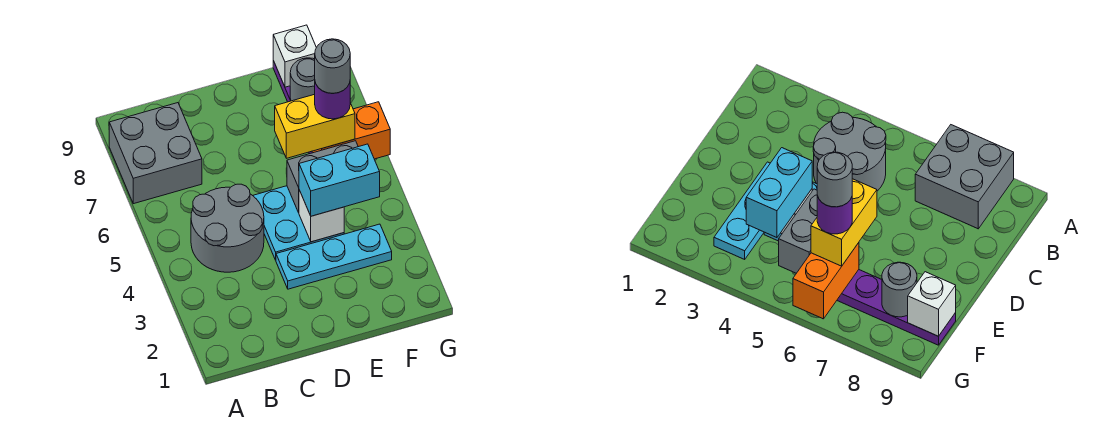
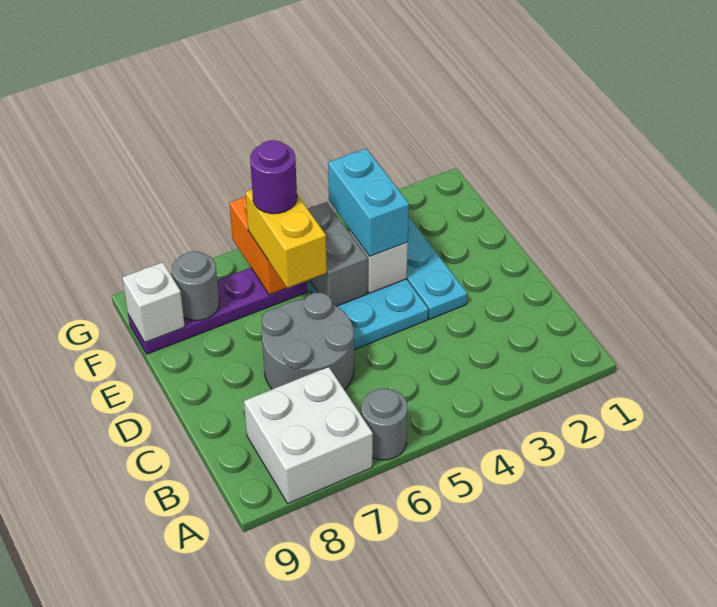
grey brick A7:B8 level 1 -> white brick A7:B8 level 1
grey round brick B4:C5 level 1 -> grey round brick C6:D7 level 1
grey round brick F6 level 5 -> grey round brick A6 level 1

